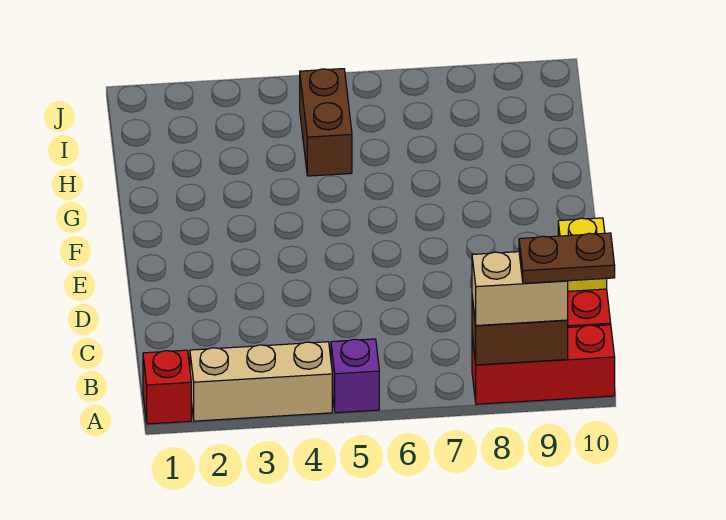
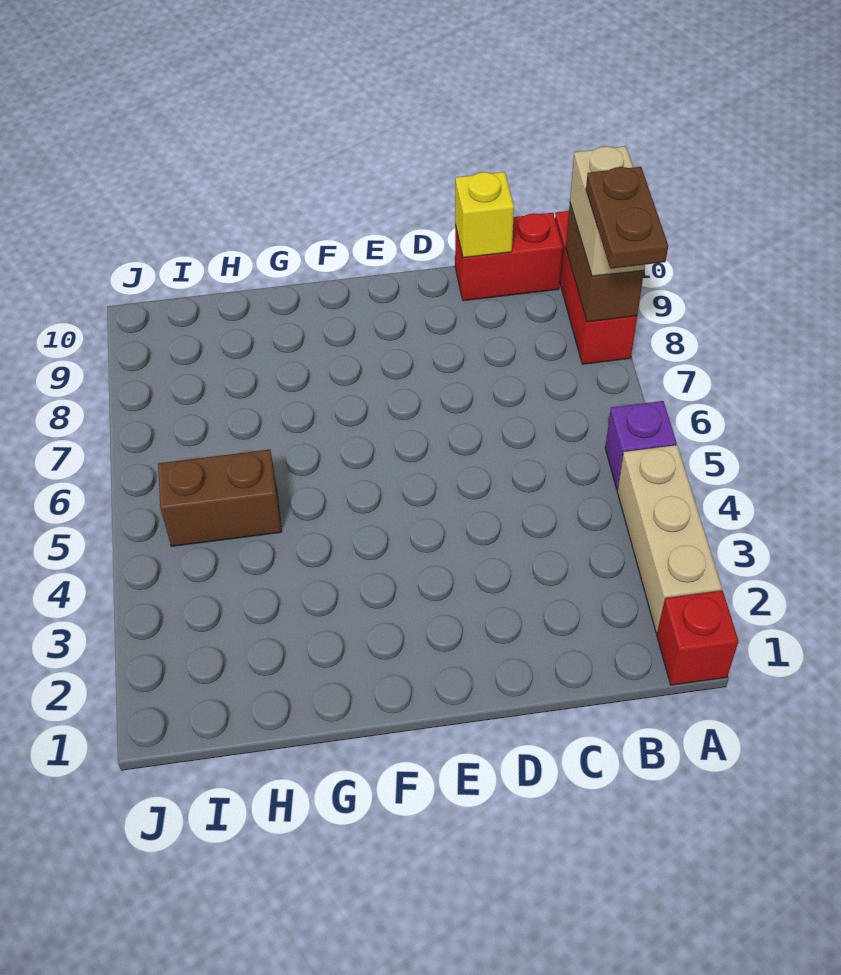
brown plate A9:A10 level 4 -> brown plate A7:A8 level 4

